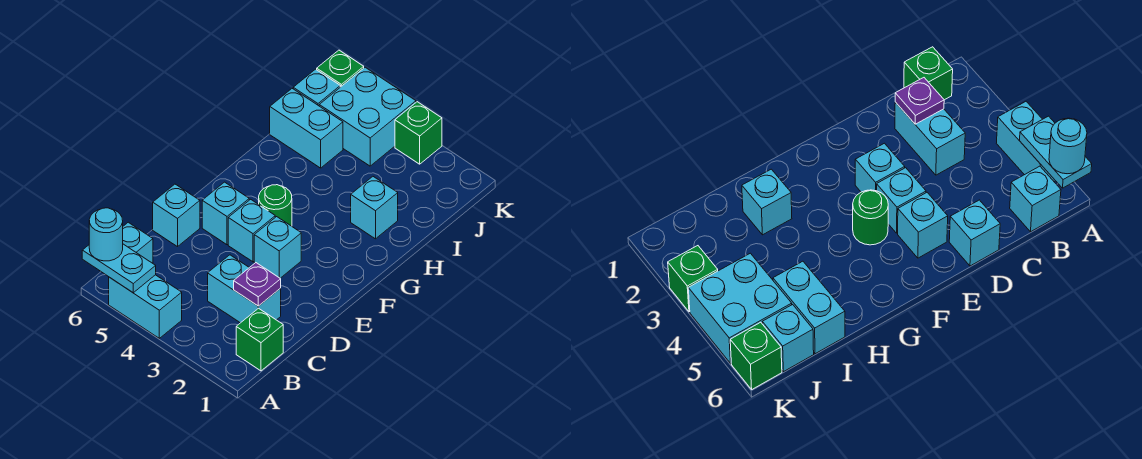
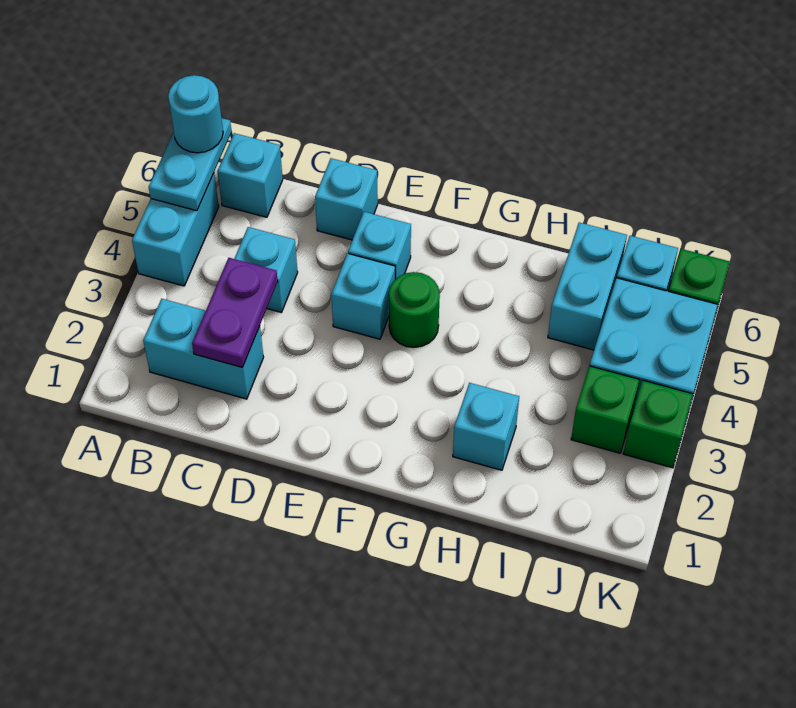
green brick B1 level 1 -> green brick J3 level 1
cyan brick C2:C3 level 1 -> cyan brick B2:C2 level 1
purple plate C2 level 2 -> purple plate C2:C3 level 2
cyan brick E3 level 1 -> cyan brick C4 level 1

